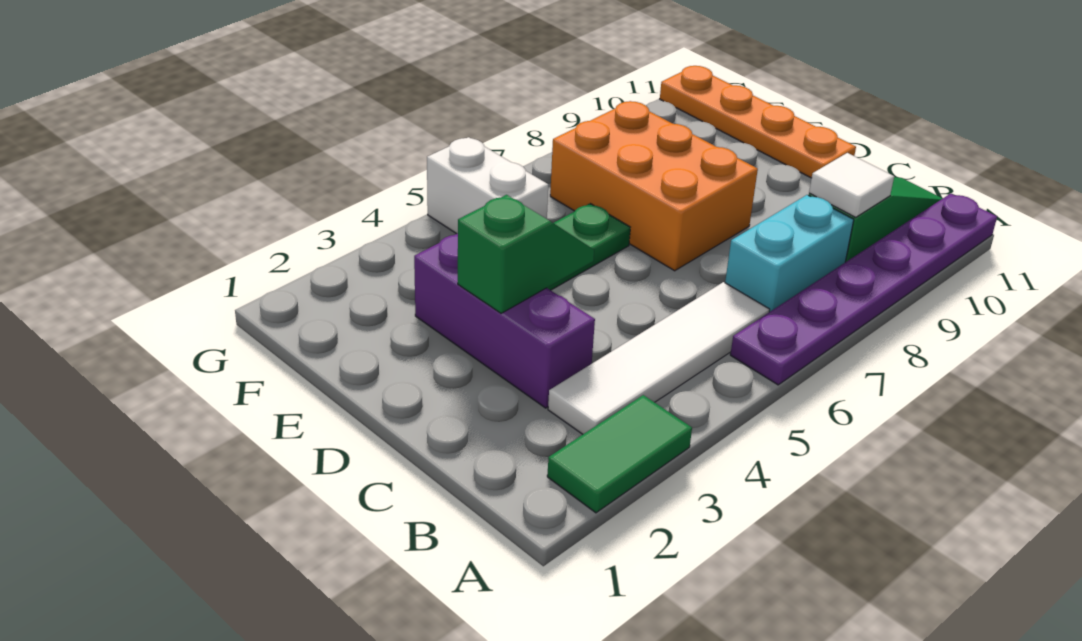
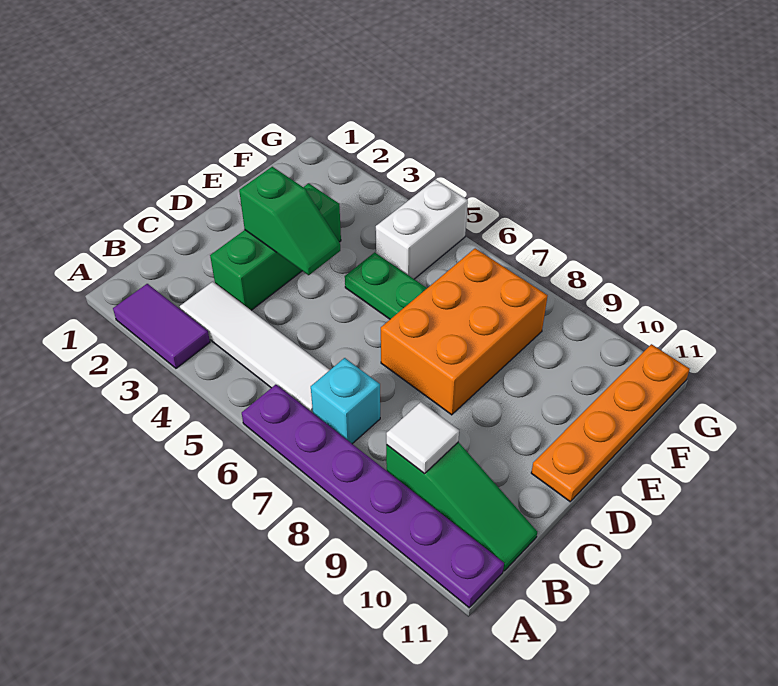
green tile A2:A3 level 1 -> purple tile A2:A3 level 1
cyan brick B7:B8 level 1 -> cyan brick B7 level 1
purple brick C3:E3 level 1 -> green brick C3:E3 level 1

